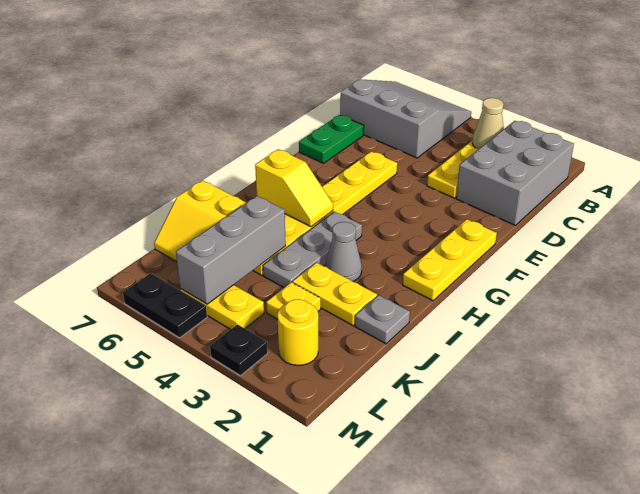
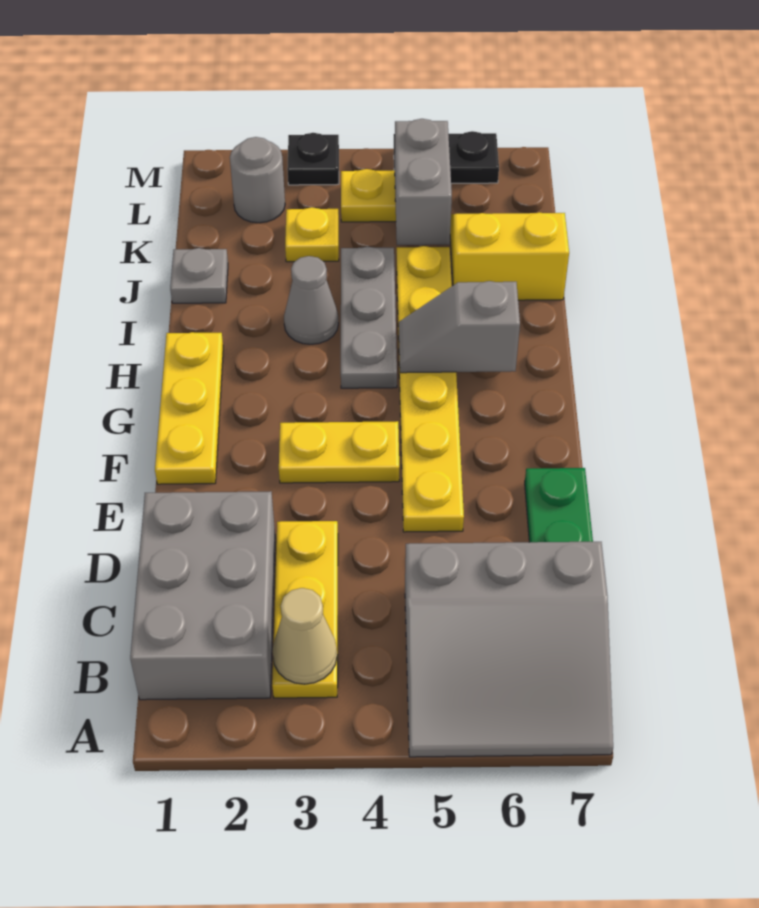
yellow slope H5:H6 level 2 top 6 -> grey slope H5:H6 level 2 top 6
yellow plate J2:J3 level 1 -> yellow plate F3:F4 level 1
grey brick J5:L5 level 2 -> grey brick K5:L5 level 2
yellow round brick L2 level 1 -> grey round brick L2 level 1

